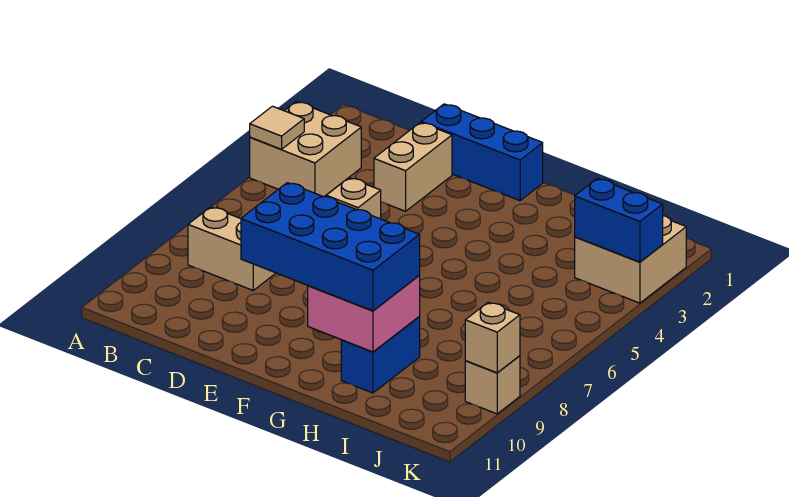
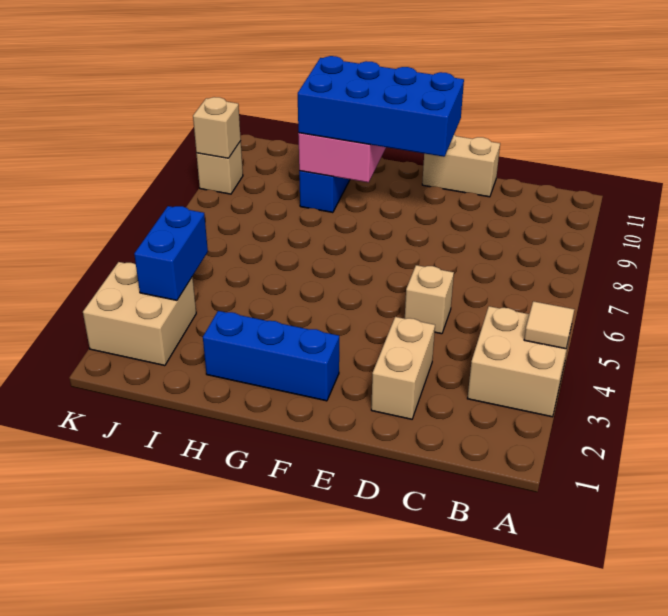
tan brick B8:C8 level 1 -> tan brick D11:E11 level 1
blue brick D1:F1 level 1 -> blue brick F2:H2 level 1
blue brick J3:K3 level 2 -> blue brick J3:J4 level 2

